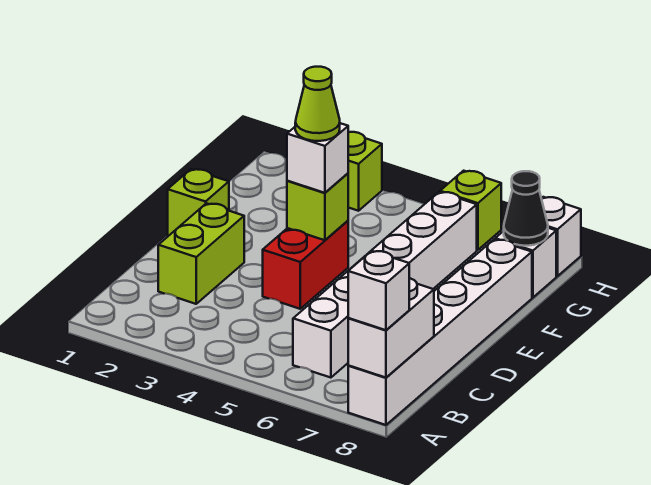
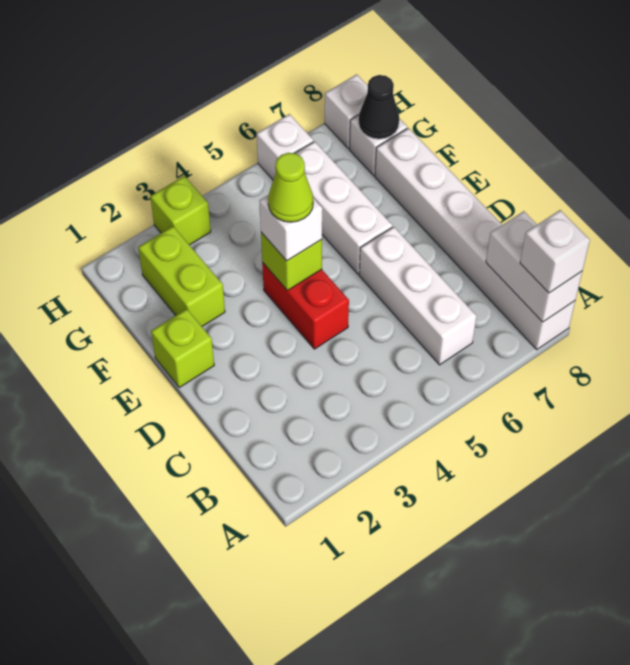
lime brick C2:D2 level 1 -> lime brick F2:G2 level 1
lime brick H6 level 1 -> white brick H6 level 1

